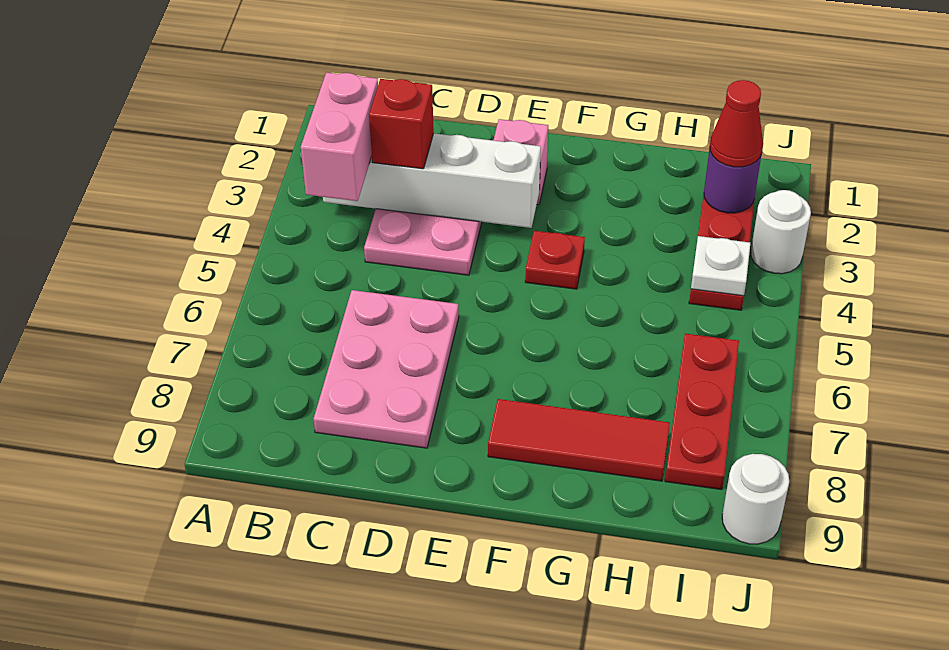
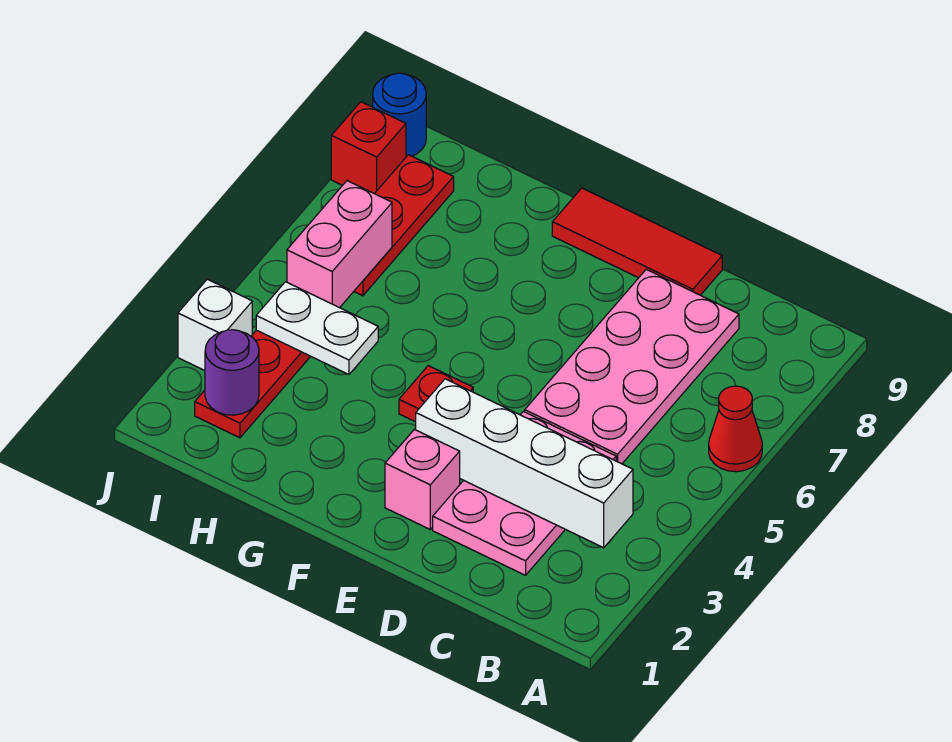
pink brick B3:B4 level 3 -> pink brick I5:I6 level 2
red brick C3 level 3 -> red brick J8 level 1
pink plate C6:D8 level 1 -> pink plate C5:D8 level 1
red tile F8:H8 level 1 -> red tile D9:F9 level 1
red cone I2 level 3 -> red cone A6 level 1
white plate I4 level 2 -> white plate H4:I4 level 2
white round brick J3 level 1 -> white brick J3 level 1
white round brick J9 level 1 -> blue round brick J9 level 1

